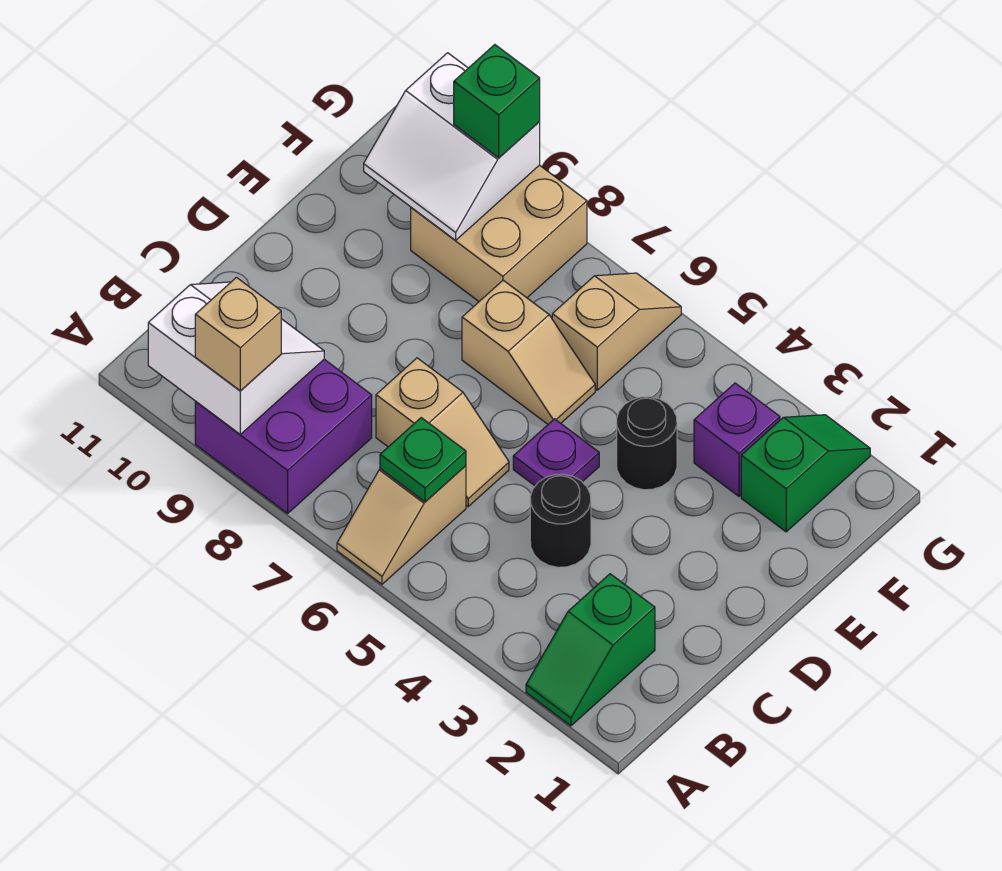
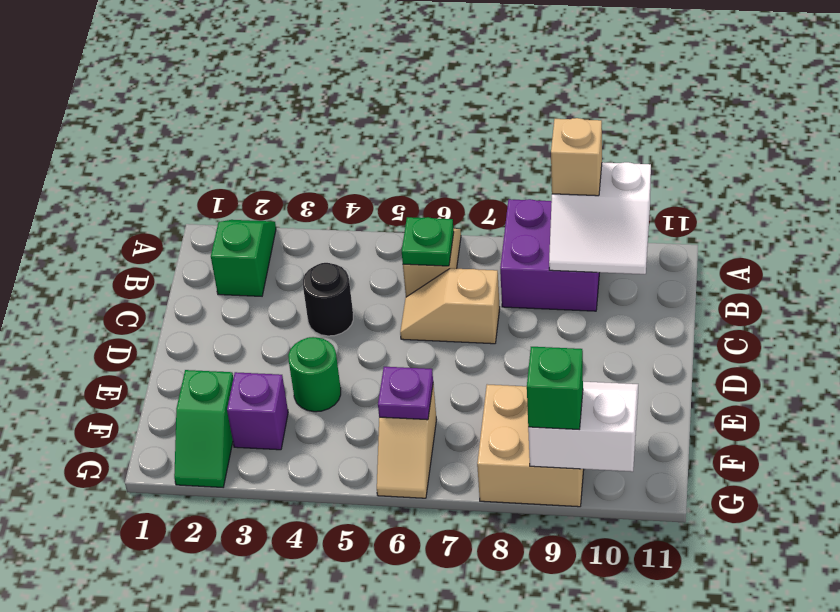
purple plate D5 level 1 -> purple plate F6 level 2
black round brick E4 level 1 -> green round brick E4 level 1
tan slope E6:E7 level 1 top 7 -> none

